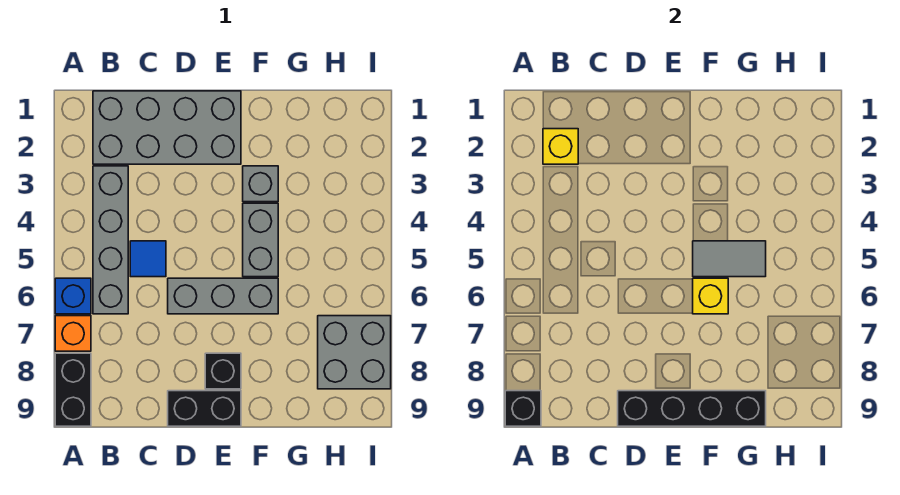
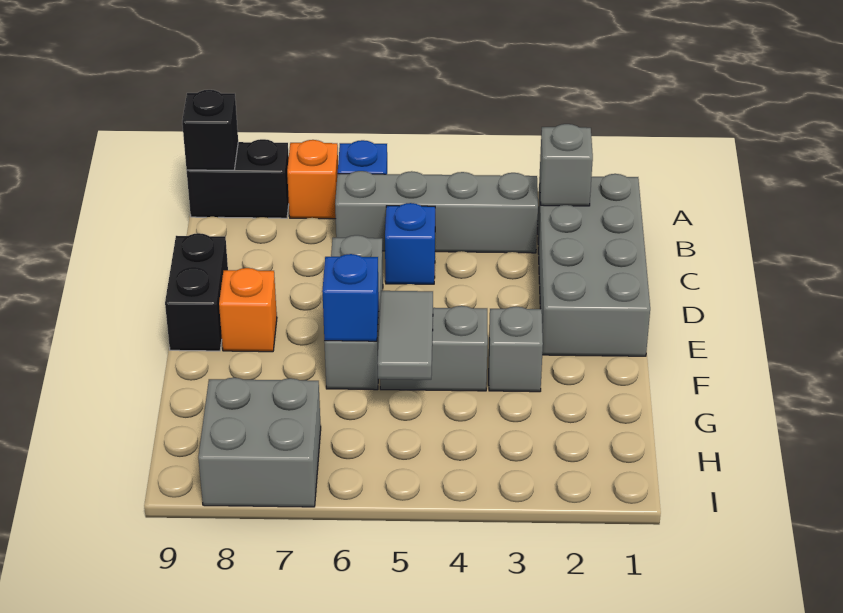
yellow brick B2 level 2 -> grey brick B2 level 2
blue tile C5 level 1 -> blue brick C5 level 1
black brick D9:G9 level 2 -> none
black brick E8 level 1 -> orange brick E8 level 1
yellow brick F6 level 2 -> blue brick F6 level 2

